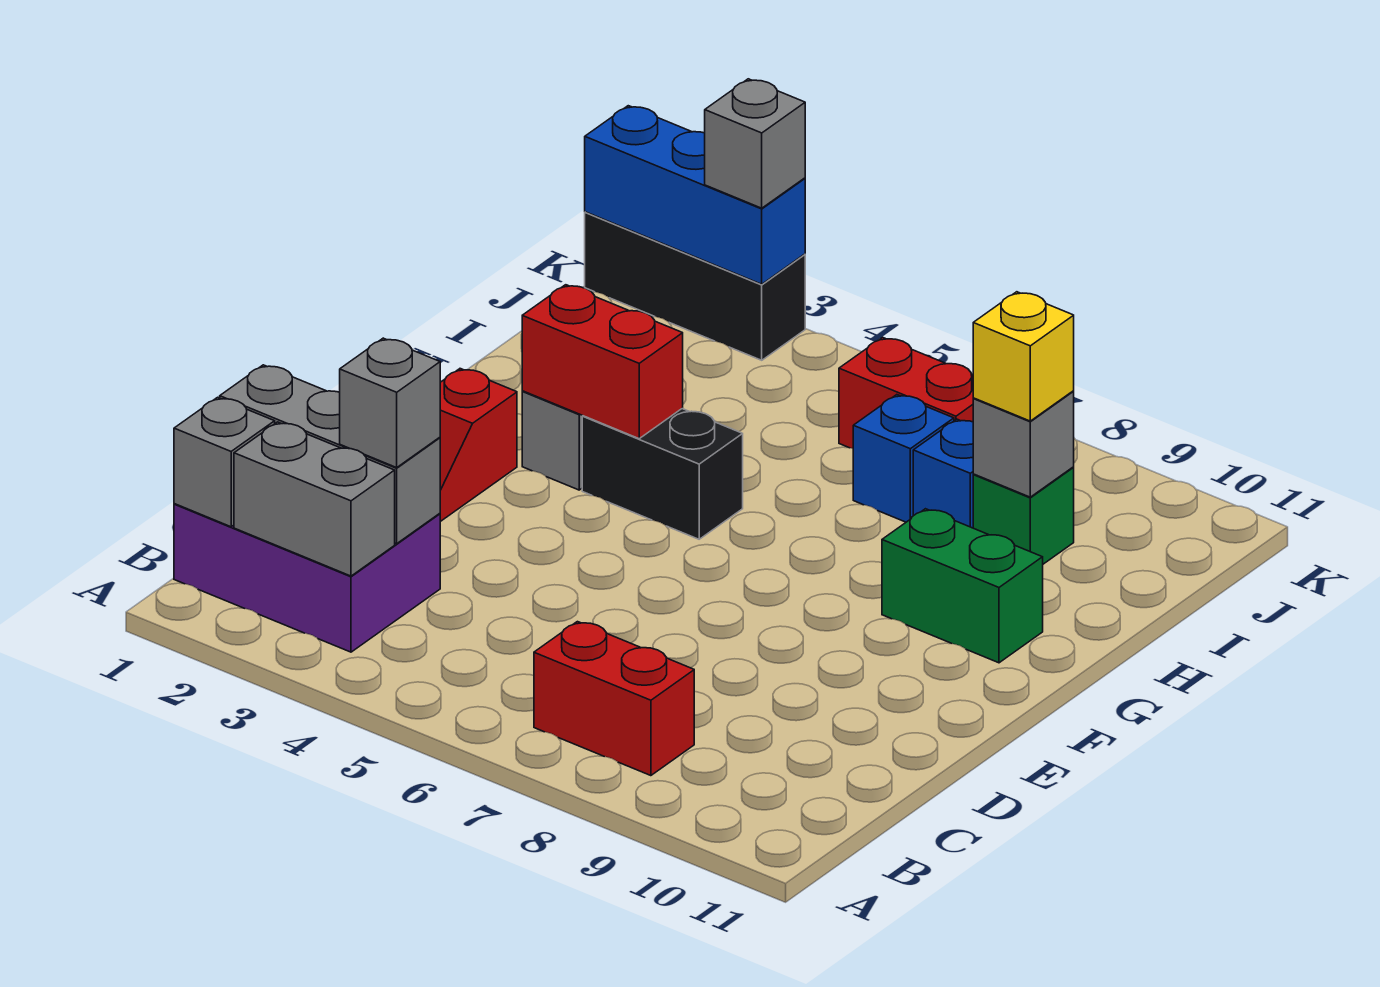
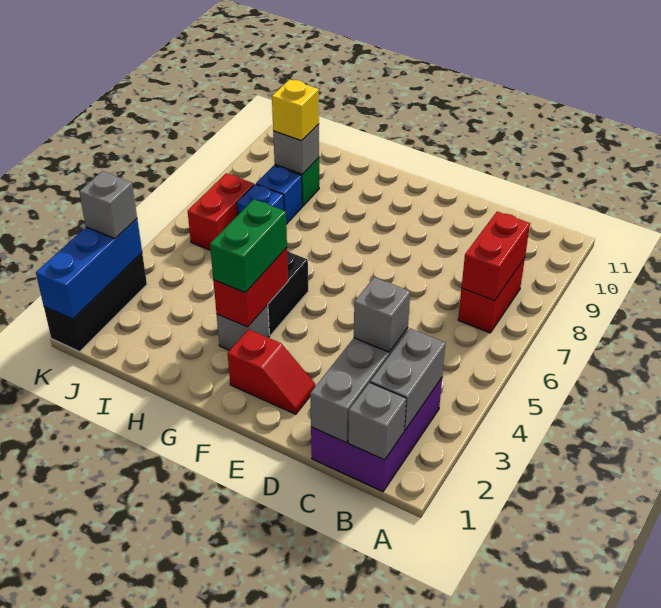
none -> red brick B7:B8 level 2
green brick G9:G10 level 1 -> green brick G3:G4 level 3

